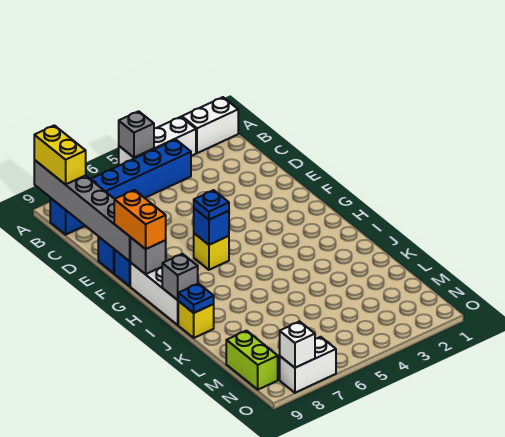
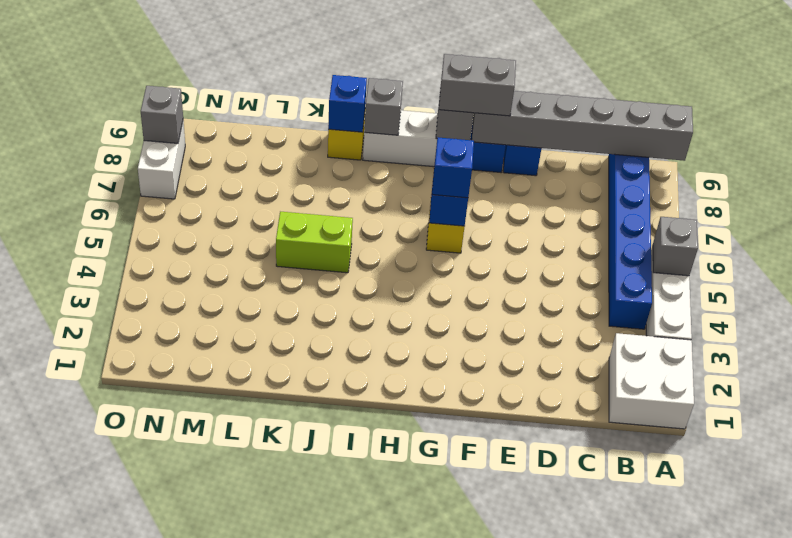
white brick A1:A2 level 1 -> white brick A1:B2 level 1
yellow brick A9:B9 level 3 -> none
orange brick F9:G9 level 3 -> grey brick F9:G9 level 3
blue plate G6 level 3 -> blue brick G6 level 3
blue plate J9 level 2 -> blue brick J9 level 2
lime brick M9:N9 level 1 -> lime brick J5:K5 level 1
white brick O8 level 2 -> grey brick O8 level 2

